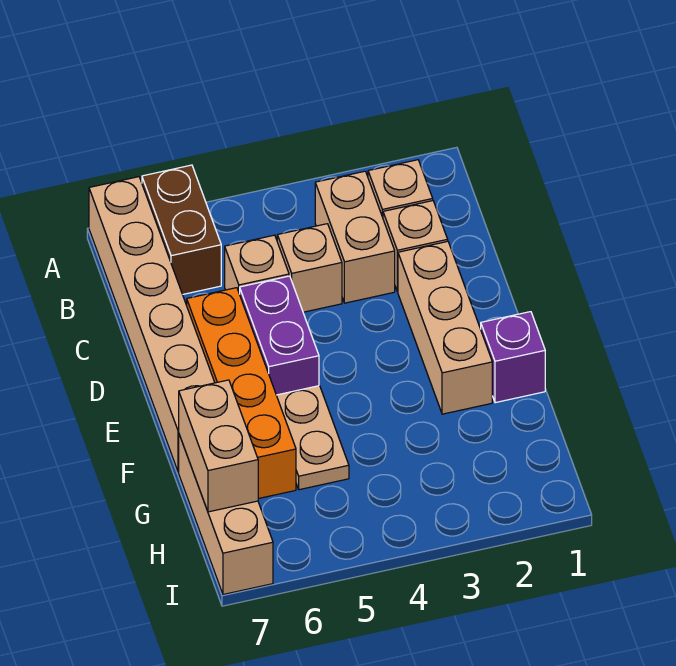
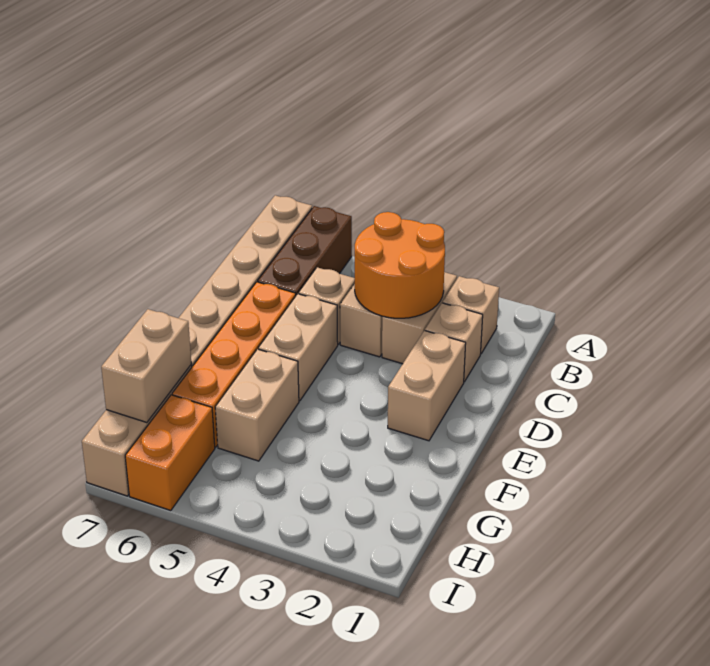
brown brick A6:B6 level 1 -> brown brick A6:C6 level 1
none -> orange round brick B3:C4 level 2
tan brick D2:F2 level 1 -> tan brick D2:E2 level 1
purple brick D5:E5 level 1 -> tan brick D5:E5 level 1
purple brick F1 level 1 -> none
tan plate F5:G5 level 1 -> tan brick F5:G5 level 1
none -> orange brick H6:I6 level 1

